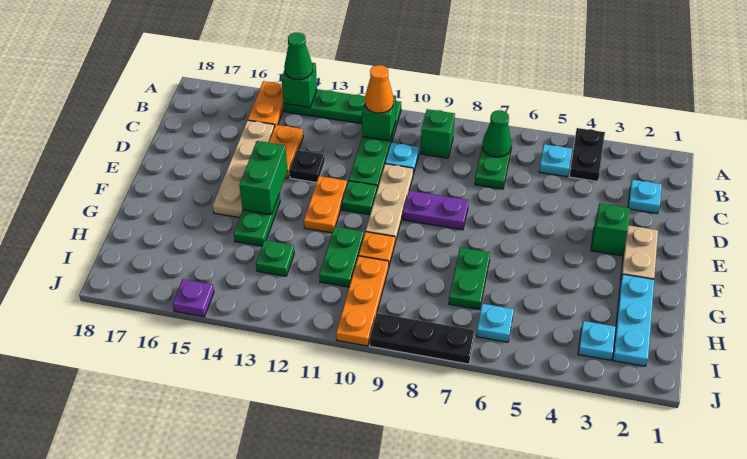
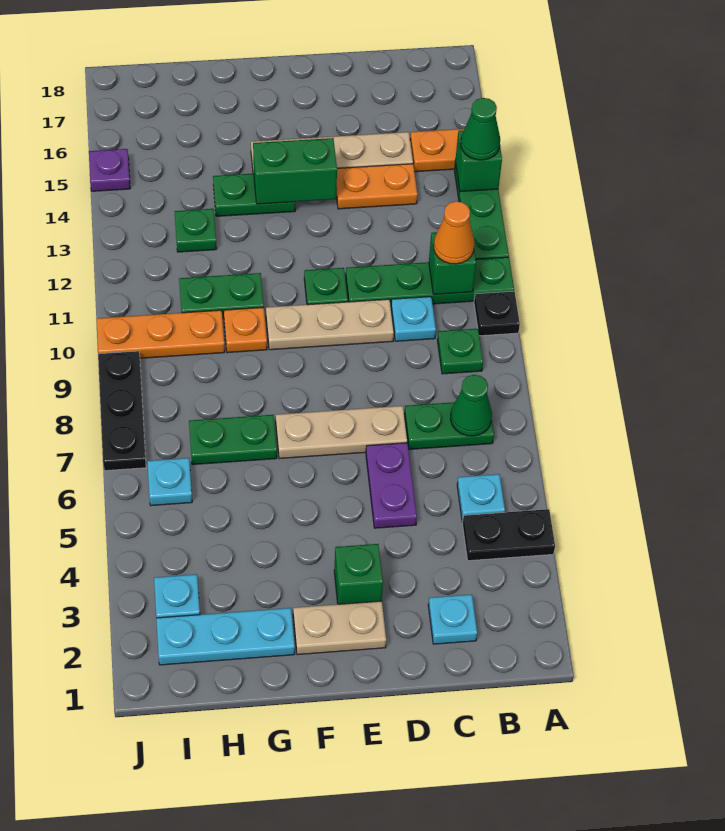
green brick B9 level 1 -> green plate B9 level 1
none -> tan plate D7:F7 level 1
black plate D13 level 1 -> black plate A10 level 1
purple plate E8:E9 level 1 -> purple plate D5:D6 level 1
orange plate E12:F12 level 1 -> none

